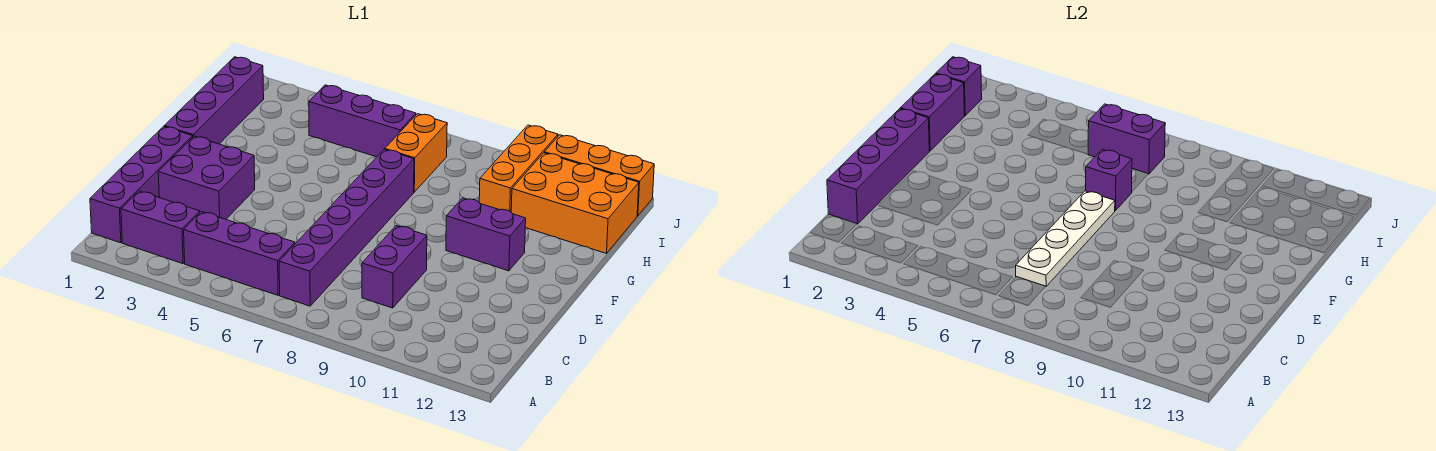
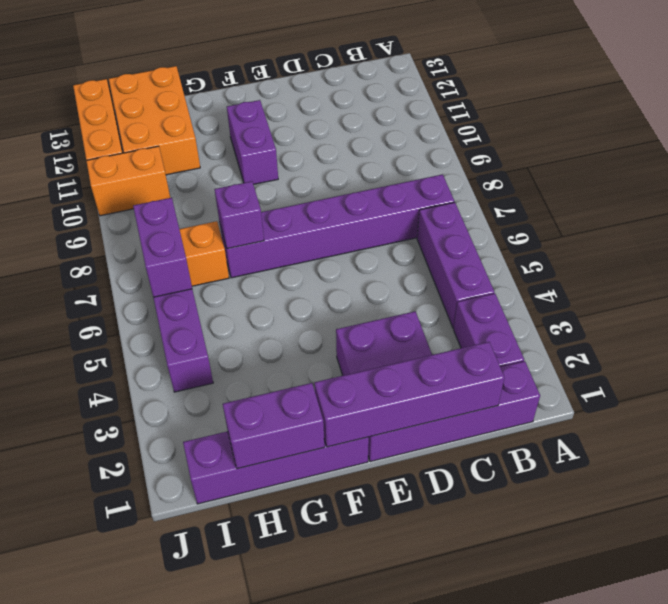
white plate C7:F7 level 2 -> none
purple brick C9:D9 level 1 -> none
orange brick H10:J10 level 1 -> orange brick I10:J10 level 1
purple brick I1 level 2 -> none

